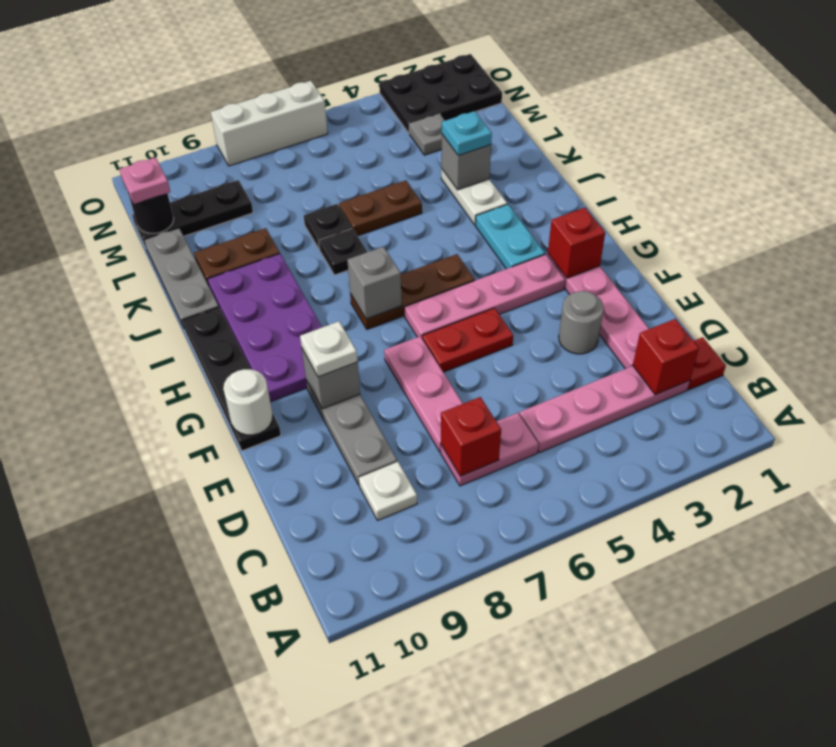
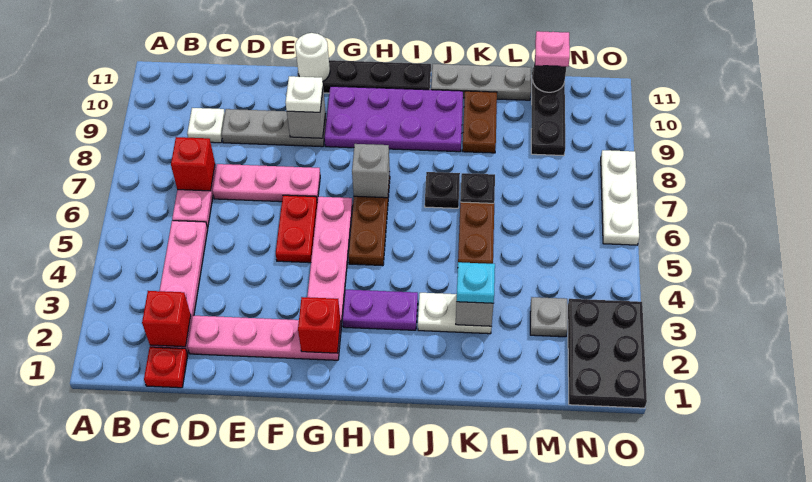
grey round brick E3 level 1 -> none
cyan plate H3:I3 level 1 -> purple plate H3:I3 level 1
white brick O6:O8 level 1 -> white plate O6:O8 level 1

